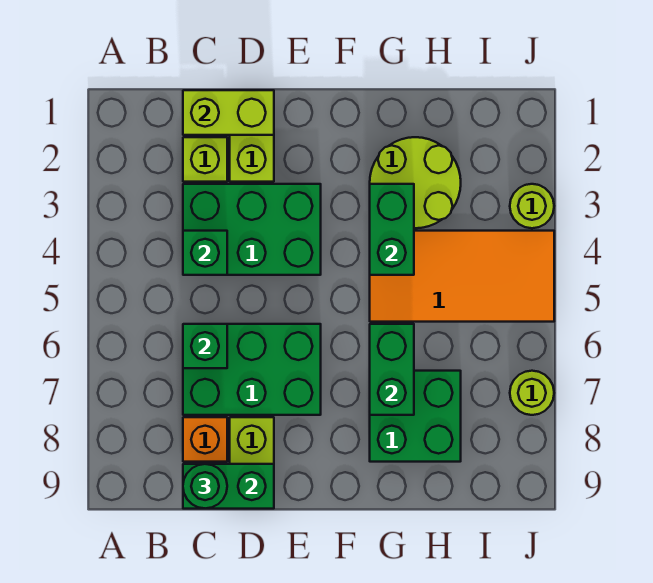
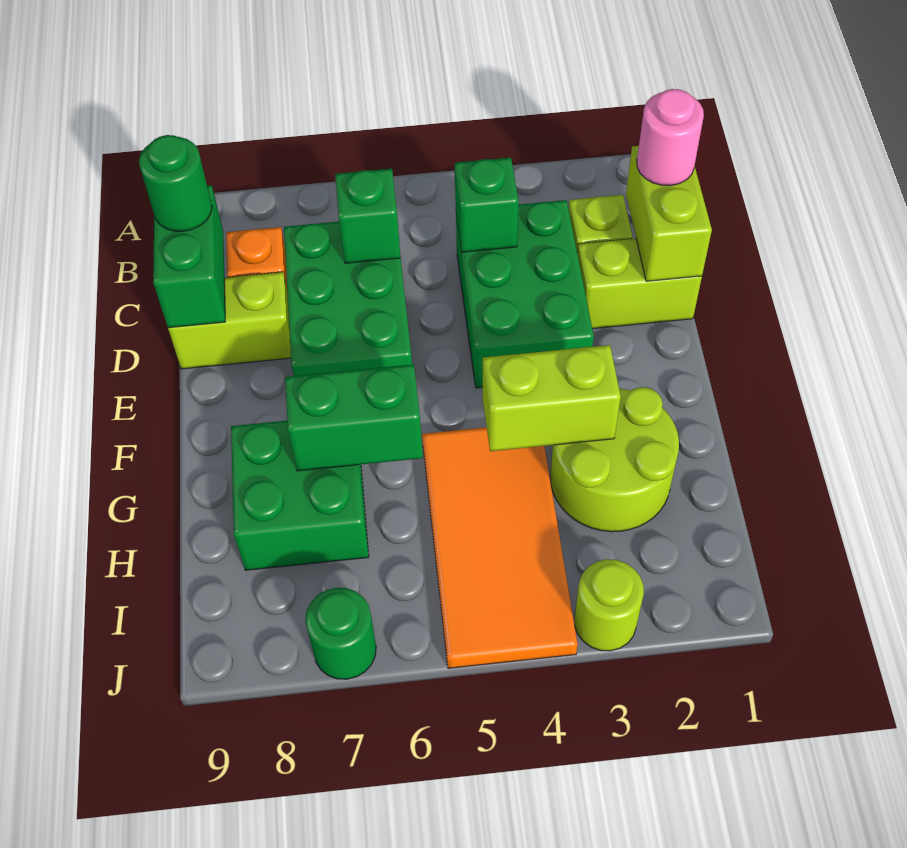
none -> pink round brick C1 level 3
green brick G3:G4 level 2 -> lime brick G3:G4 level 2
lime round brick J7 level 1 -> green round brick J7 level 1

